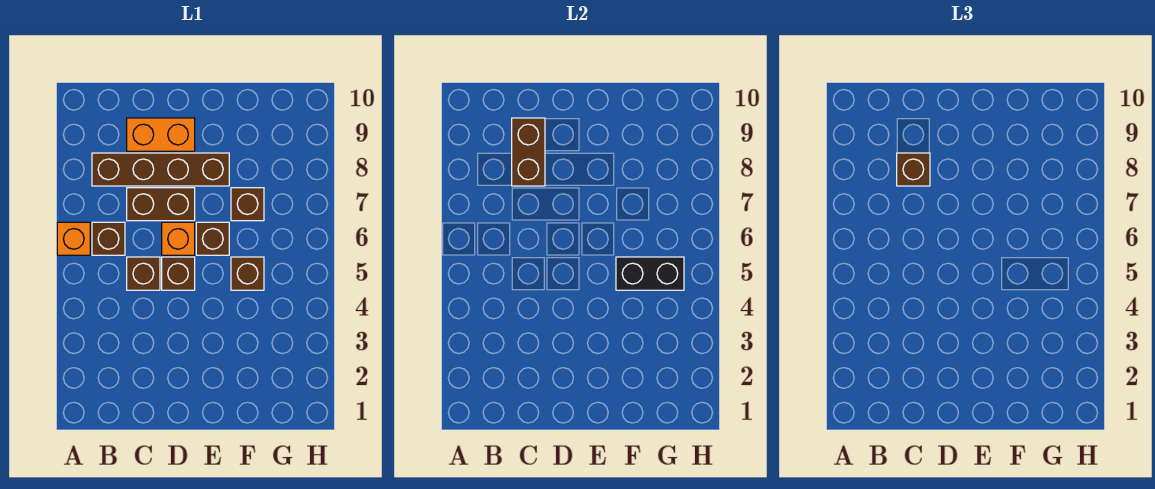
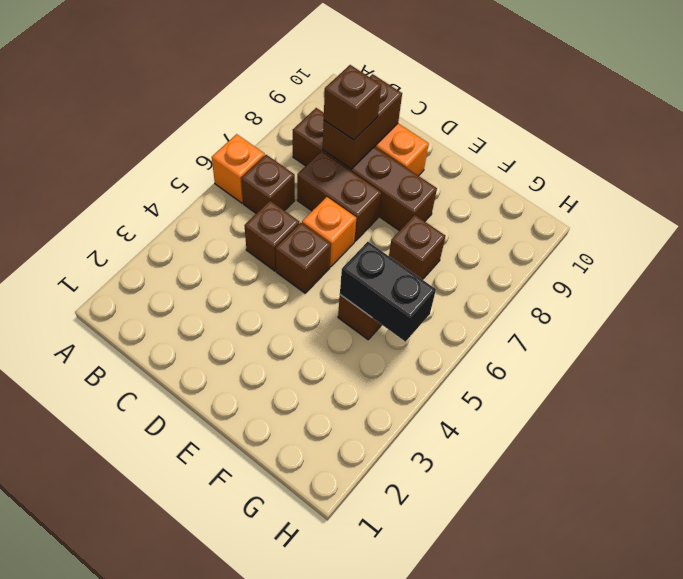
brown brick E6 level 1 -> none

